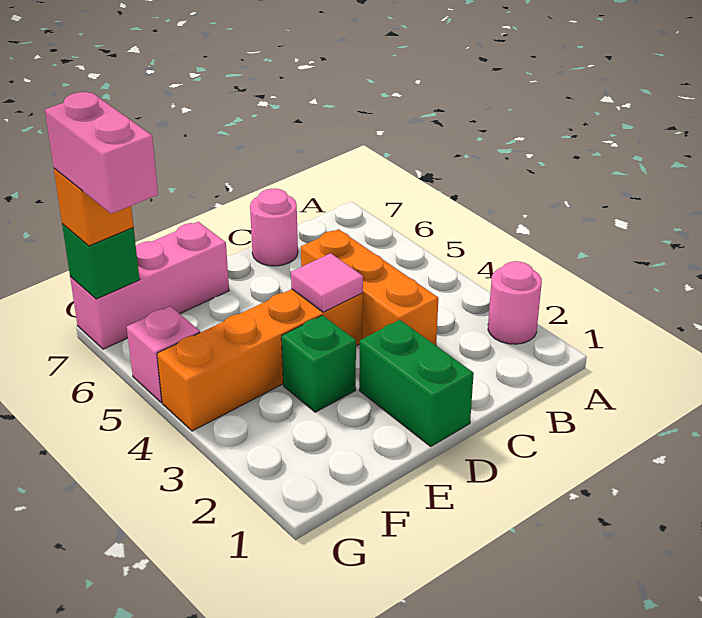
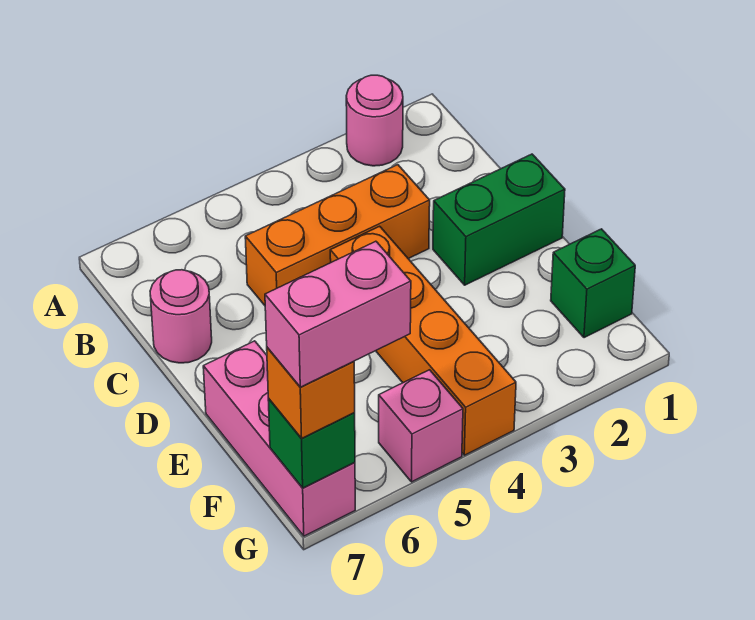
pink tile D4 level 2 -> none
green brick E3 level 1 -> green brick F1 level 1

